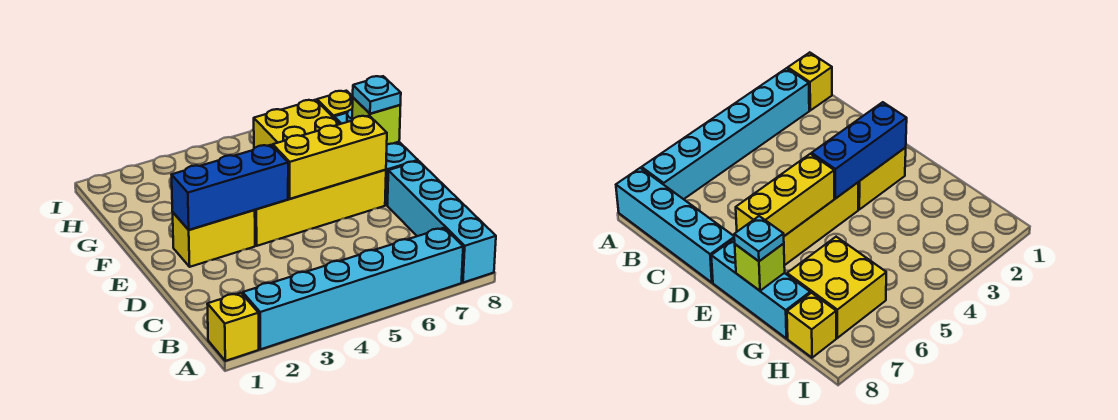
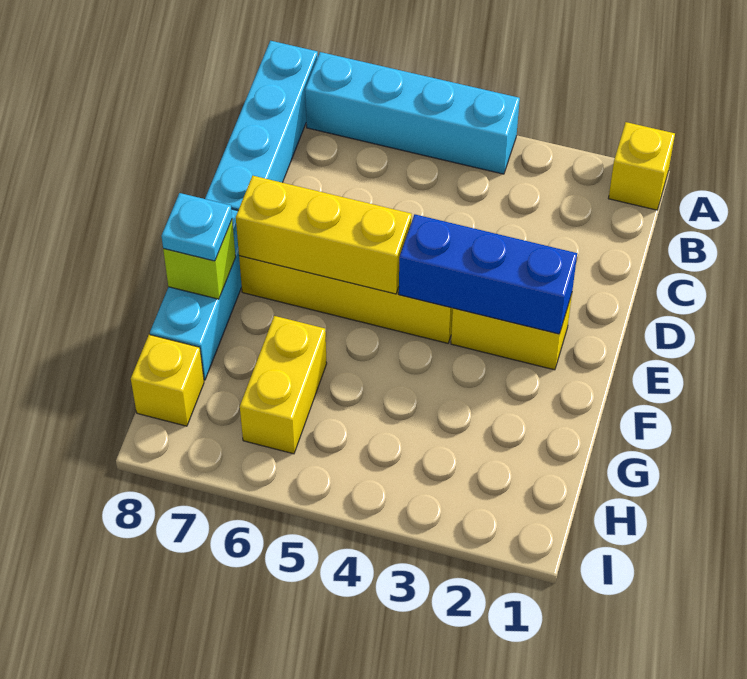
cyan brick A2:A7 level 1 -> cyan brick A4:A7 level 1
yellow brick G6:H7 level 1 -> yellow brick G6:H6 level 1

